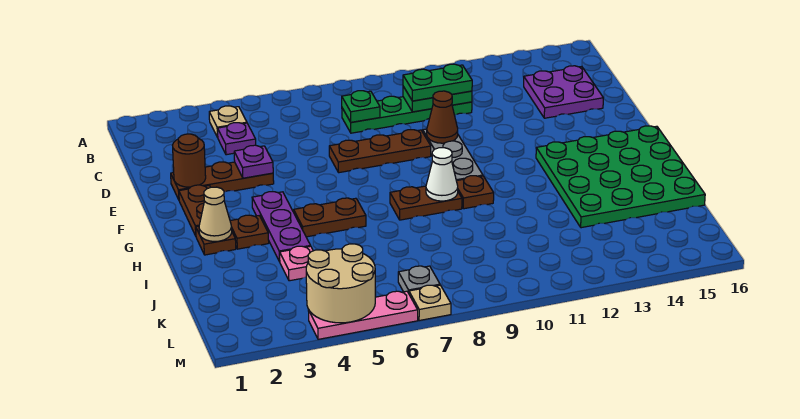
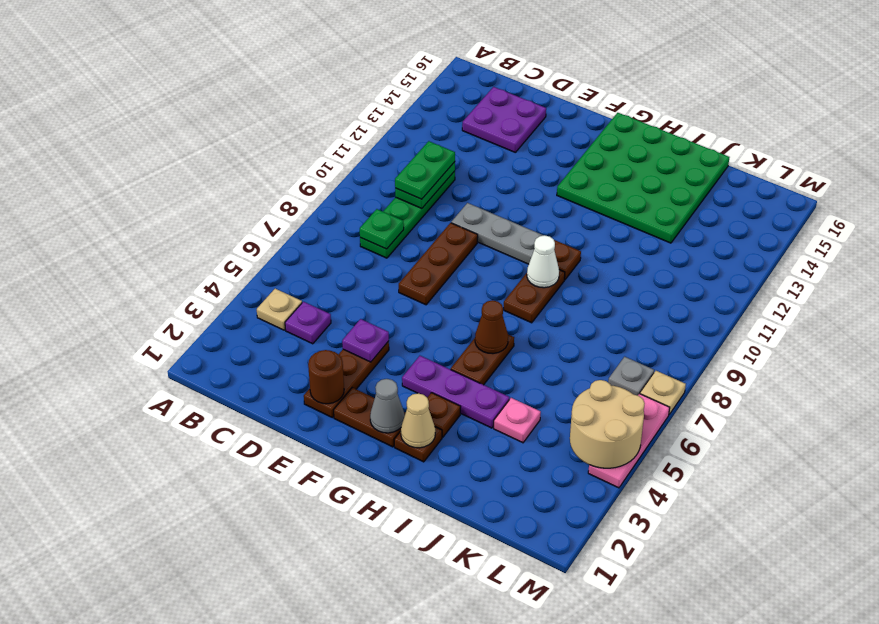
brown cone E10 level 2 -> brown cone H6 level 2
none -> grey cone G2 level 2

